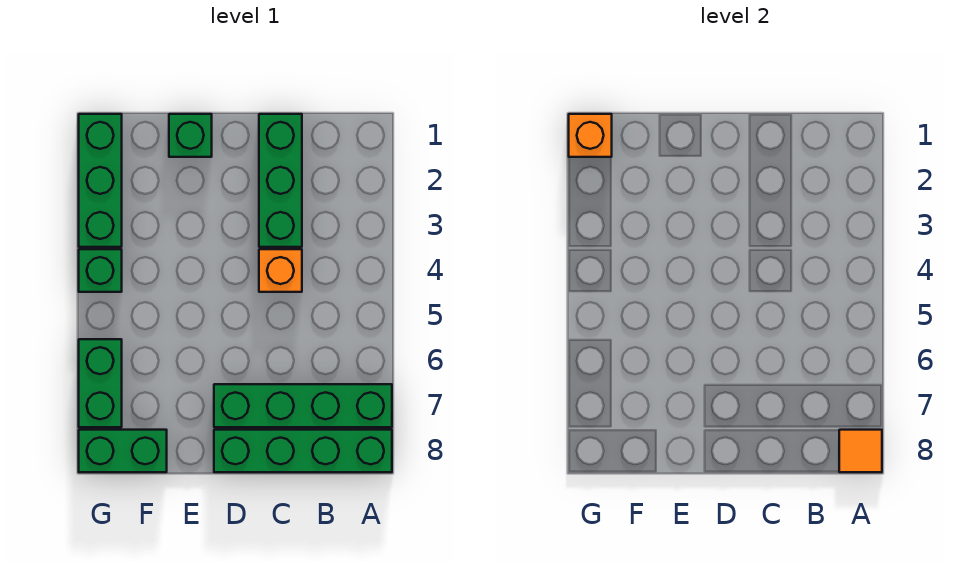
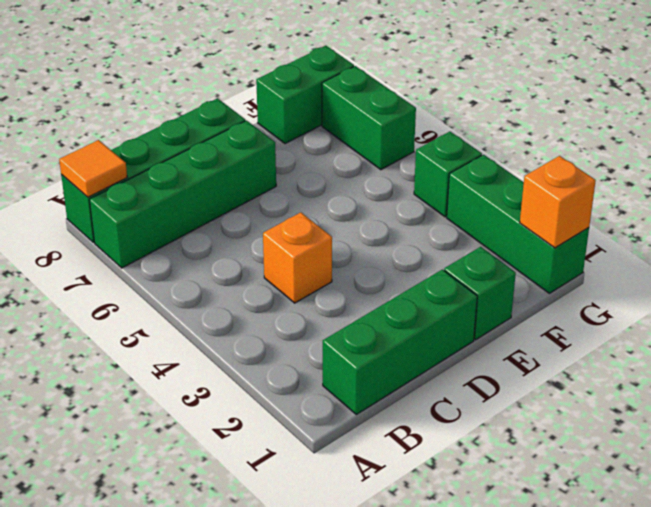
green brick C1:C3 level 1 -> green brick B1:D1 level 1

